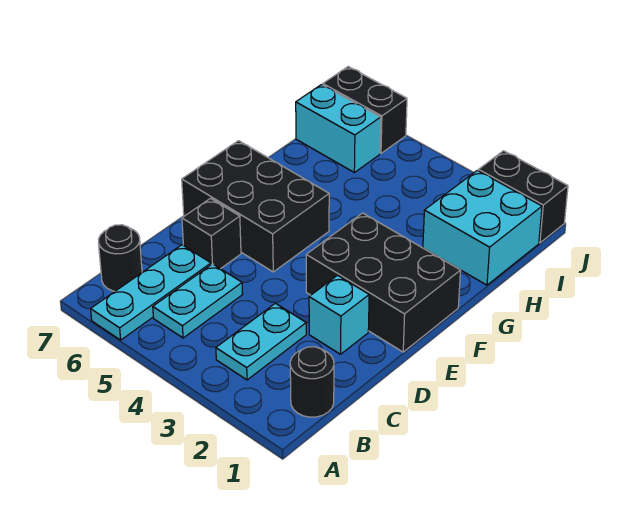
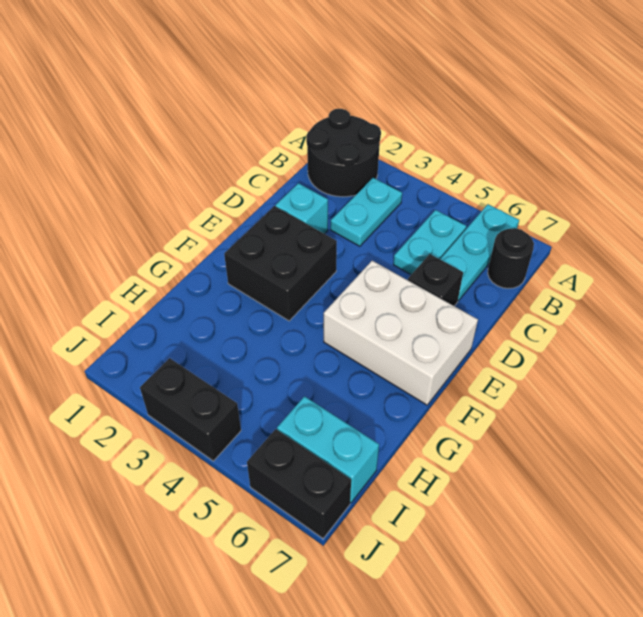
black round brick B1 level 1 -> black round brick A1:B2 level 1
black brick E1:F3 level 1 -> black brick E2:F3 level 1
black brick E5:F7 level 1 -> white brick E5:F7 level 1
cyan brick H1:I2 level 1 -> none
black brick J1:J2 level 1 -> black brick J3:J4 level 1

